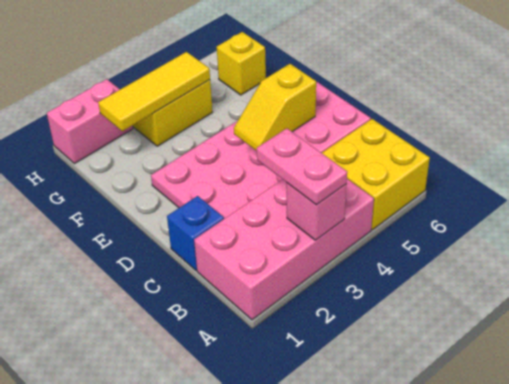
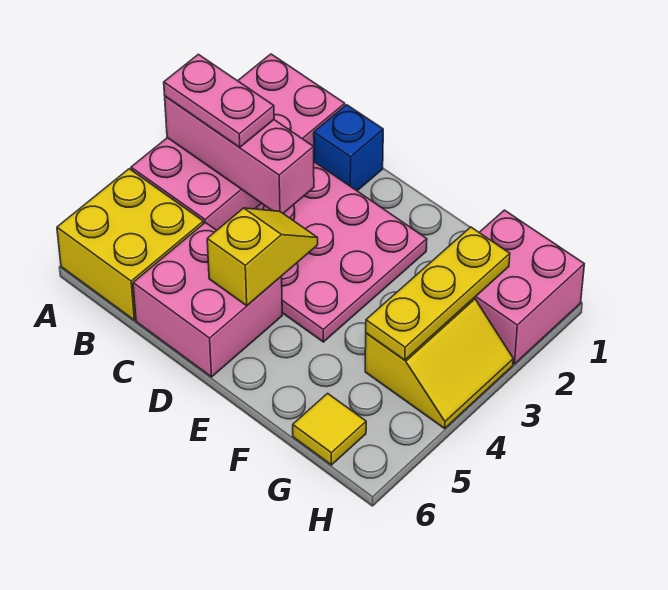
pink brick A3 level 2 -> pink brick A3:C3 level 2
yellow tile G2:G4 level 2 -> yellow plate G2:G4 level 2
yellow brick G6 level 1 -> yellow tile G6 level 1
pink brick H1:H2 level 1 -> pink brick G1:H2 level 1

